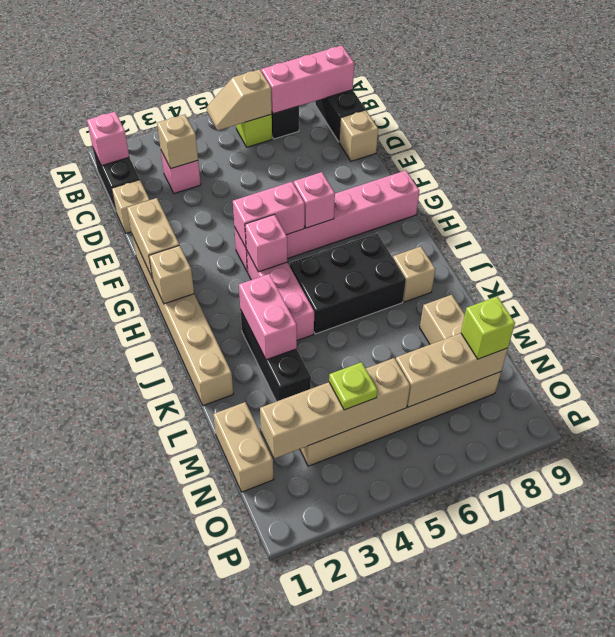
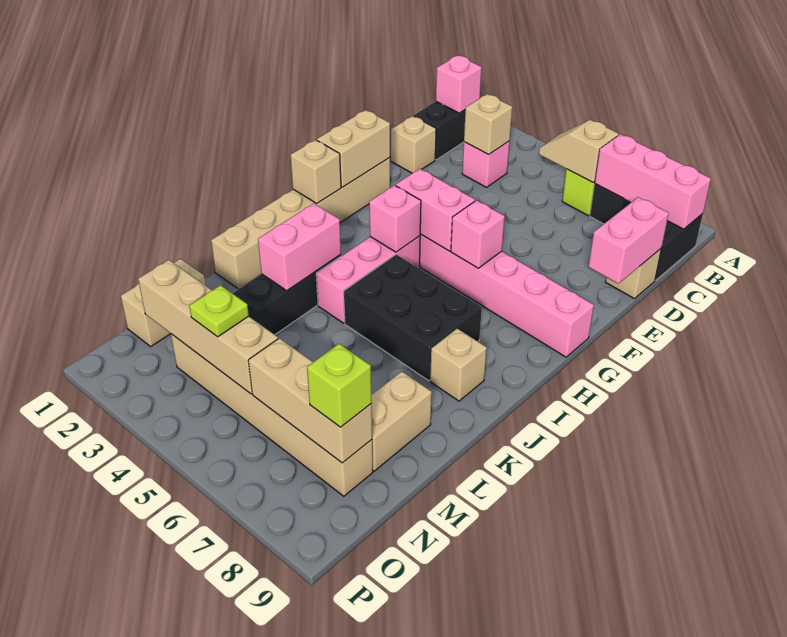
none -> pink brick D9:E9 level 2

